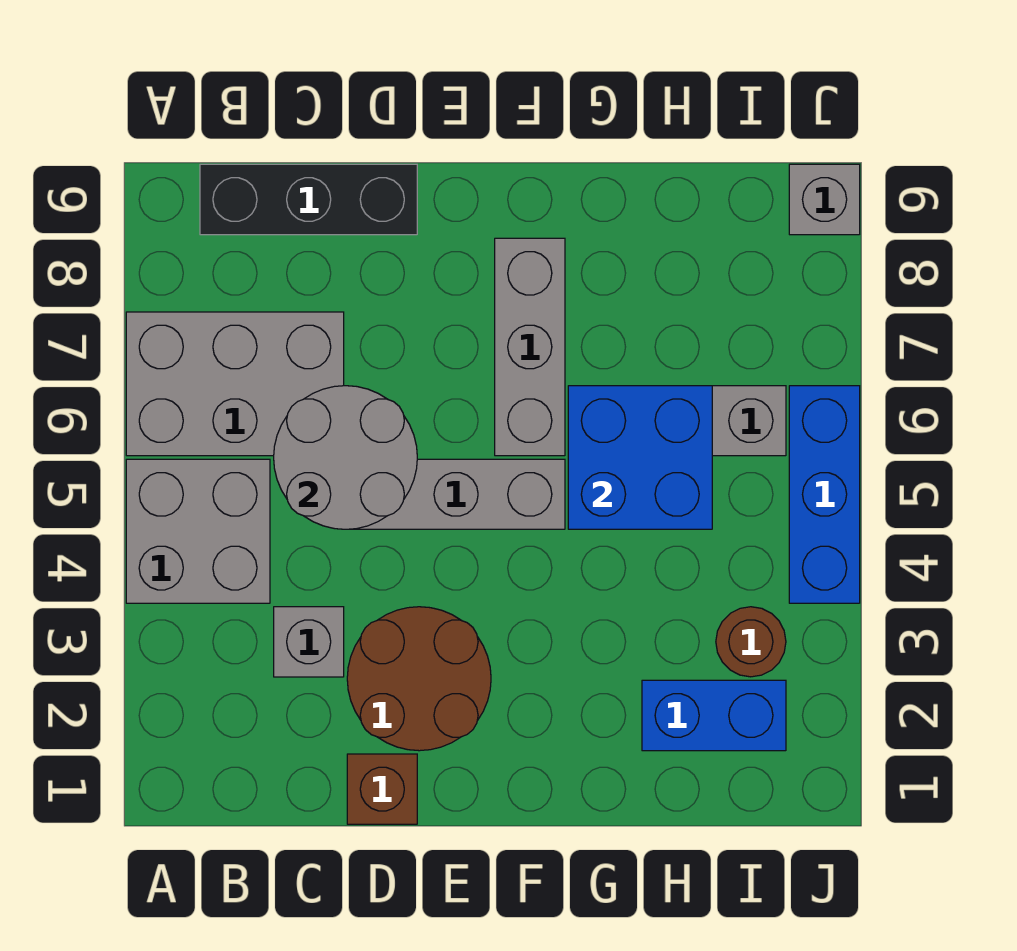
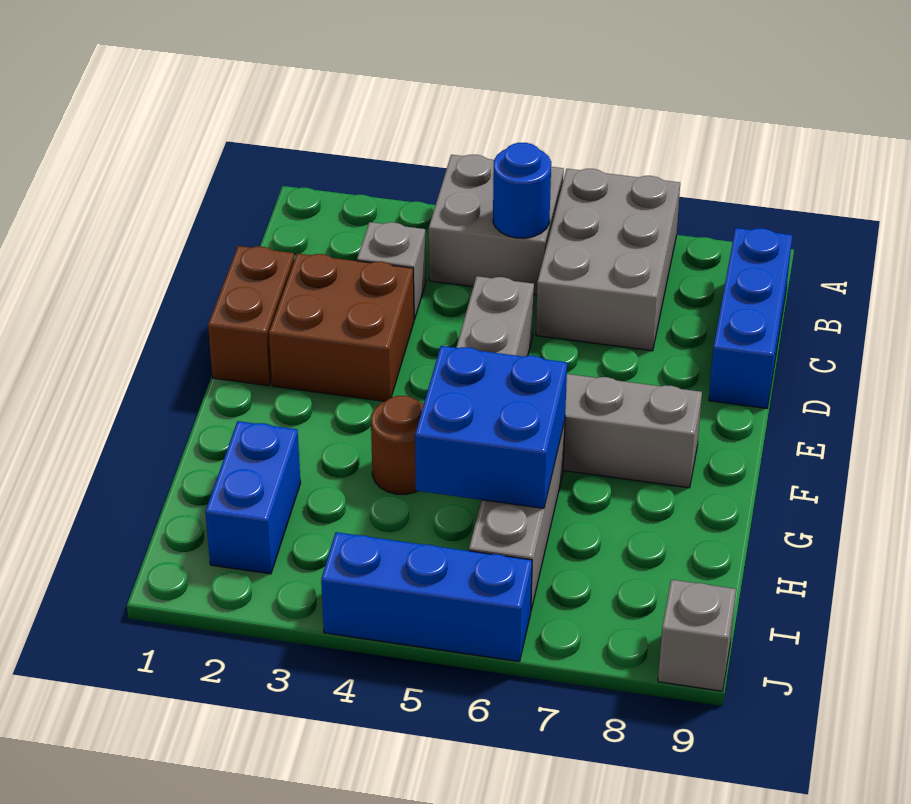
none -> blue round brick B5 level 2
black brick B9:D9 level 1 -> blue brick B9:D9 level 1
grey round brick C5:D6 level 2 -> none
brown brick D1 level 1 -> brown brick D1:E1 level 1
brown round brick D2:E3 level 1 -> brown brick D2:E3 level 1
brown round brick I3 level 1 -> brown round brick G4 level 1

